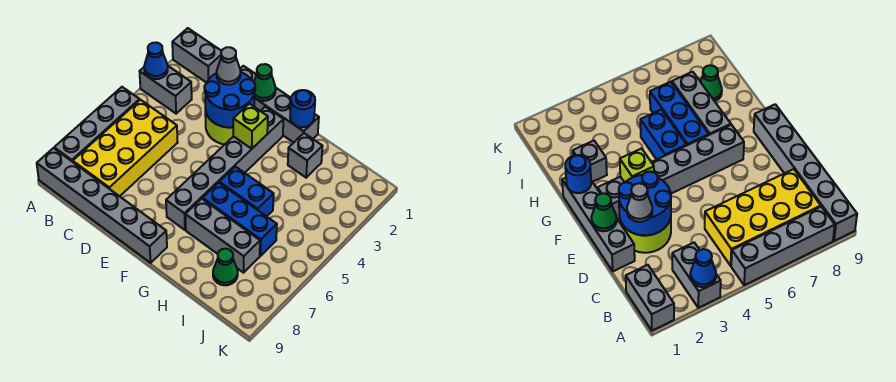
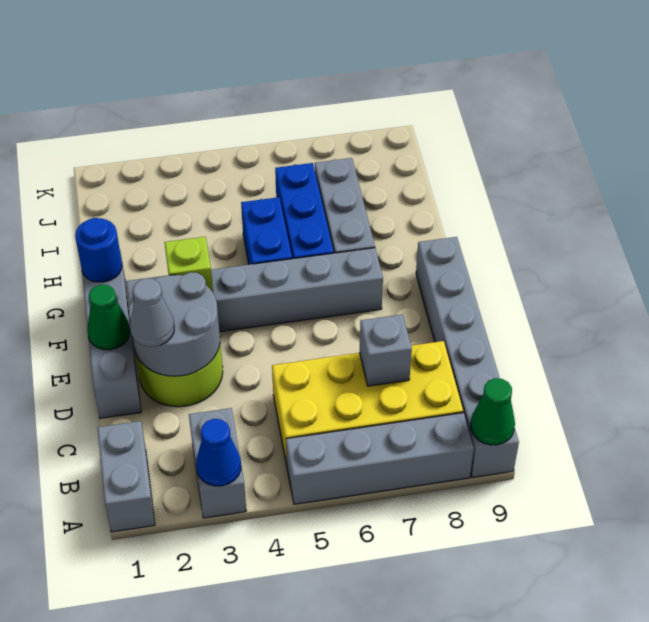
blue round brick D2:E3 level 2 -> grey round brick D2:E3 level 2
grey brick H2 level 1 -> grey brick C7 level 2
green cone I8 level 1 -> green cone A9 level 2

